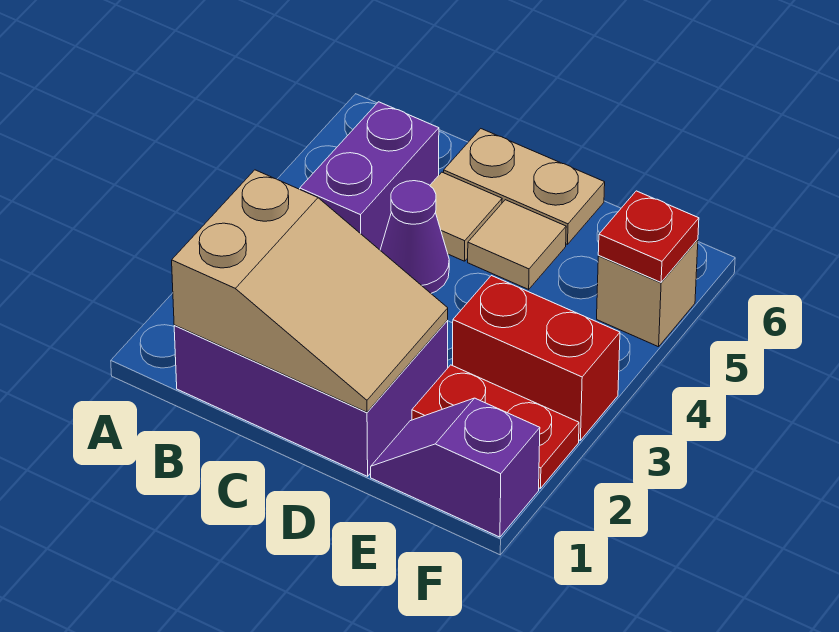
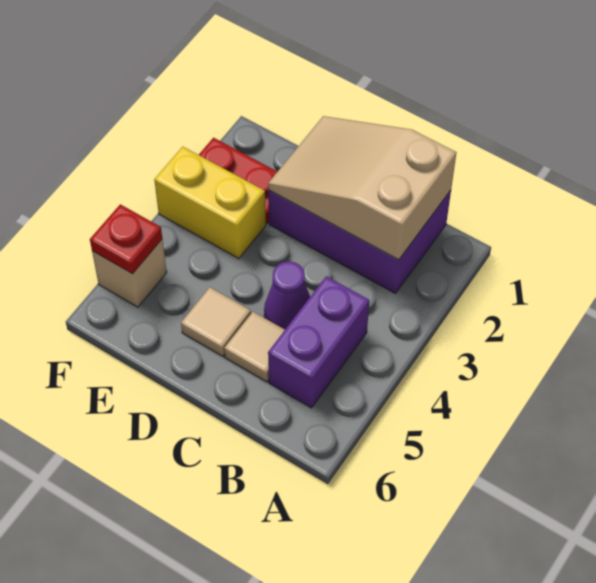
tan plate C6:D6 level 1 -> none
purple slope E1:F1 level 1 top F -> none
red brick E3:F3 level 1 -> yellow brick E3:F3 level 1

